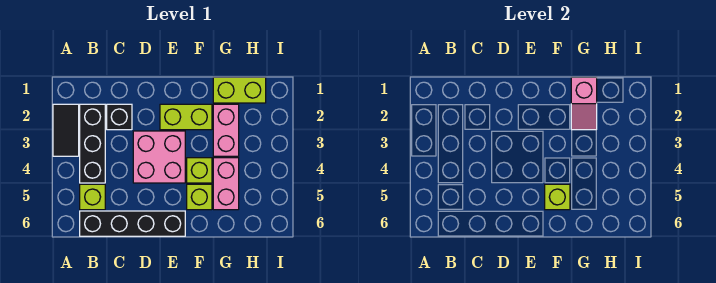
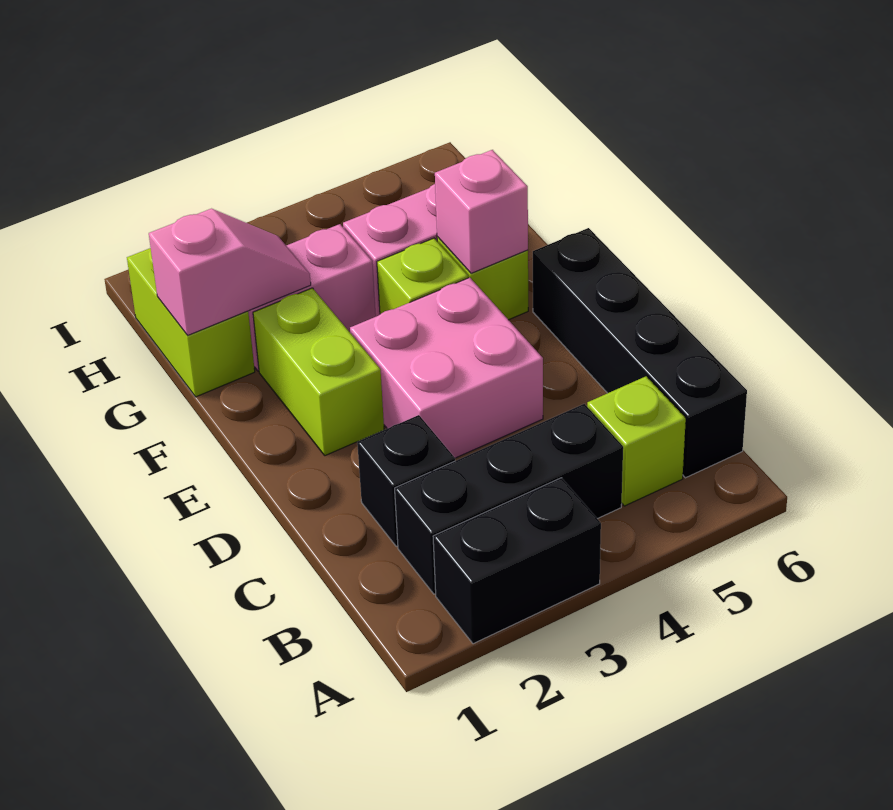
black tile A2:A3 level 1 -> black brick A2:A3 level 1
lime brick F5 level 2 -> pink brick F5 level 2

